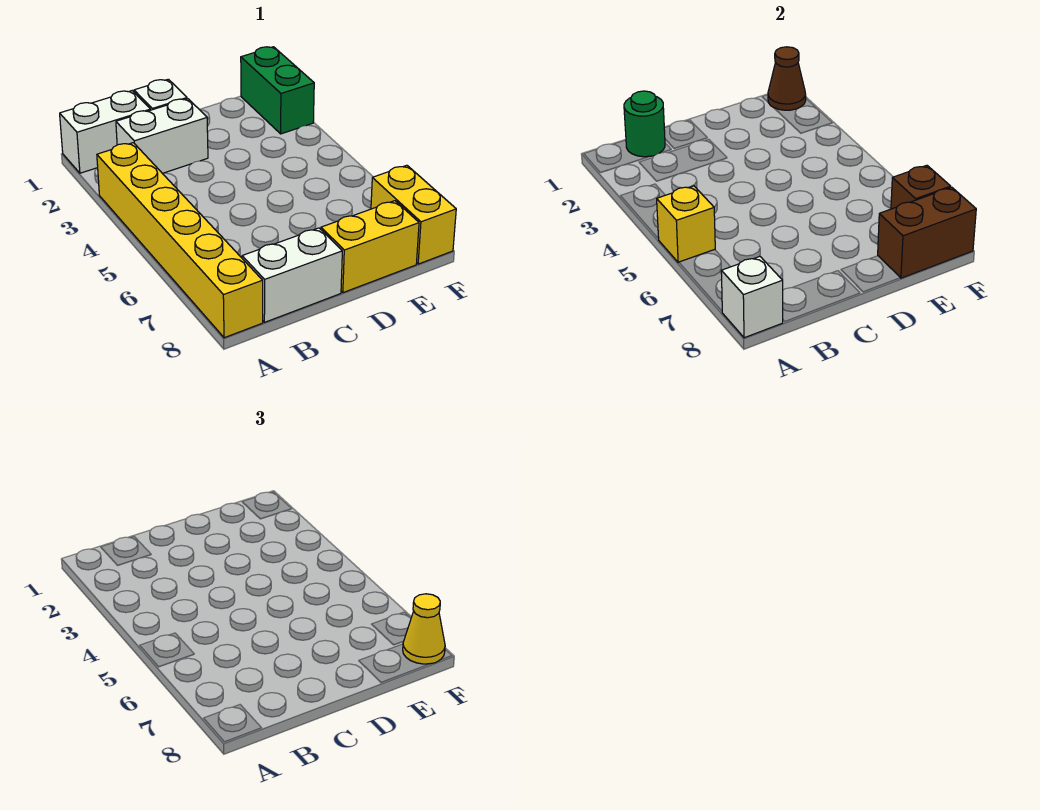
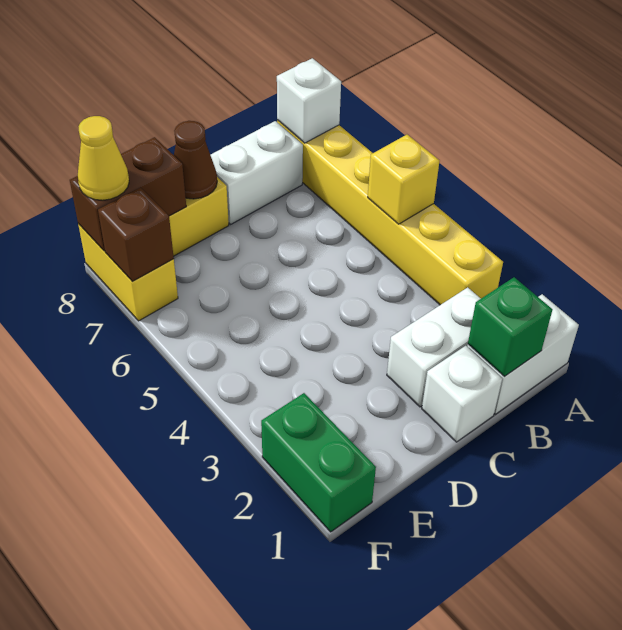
green round brick B1 level 2 -> green brick B1 level 2
brown cone F1 level 2 -> brown cone D8 level 2

